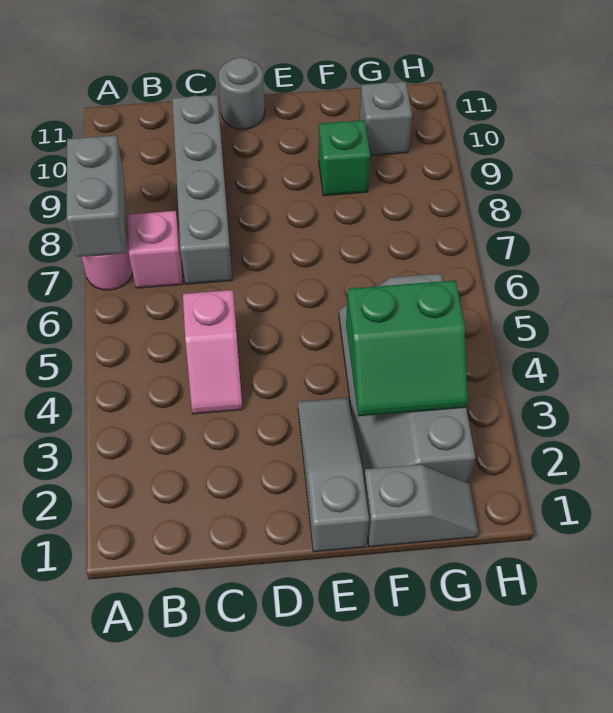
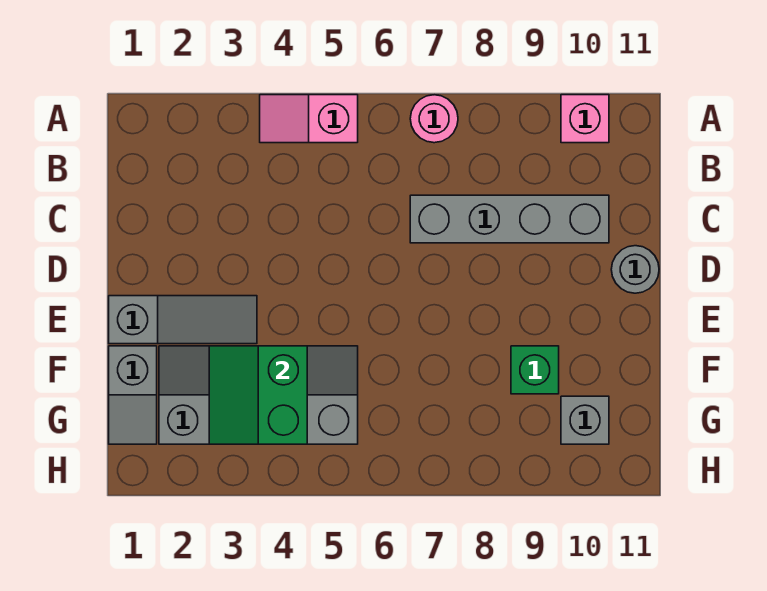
grey brick A7:A8 level 2 -> none
pink brick B7 level 1 -> pink brick A10 level 1
pink slope C4:C5 level 1 top 5 -> pink slope A4:A5 level 1 top 5

